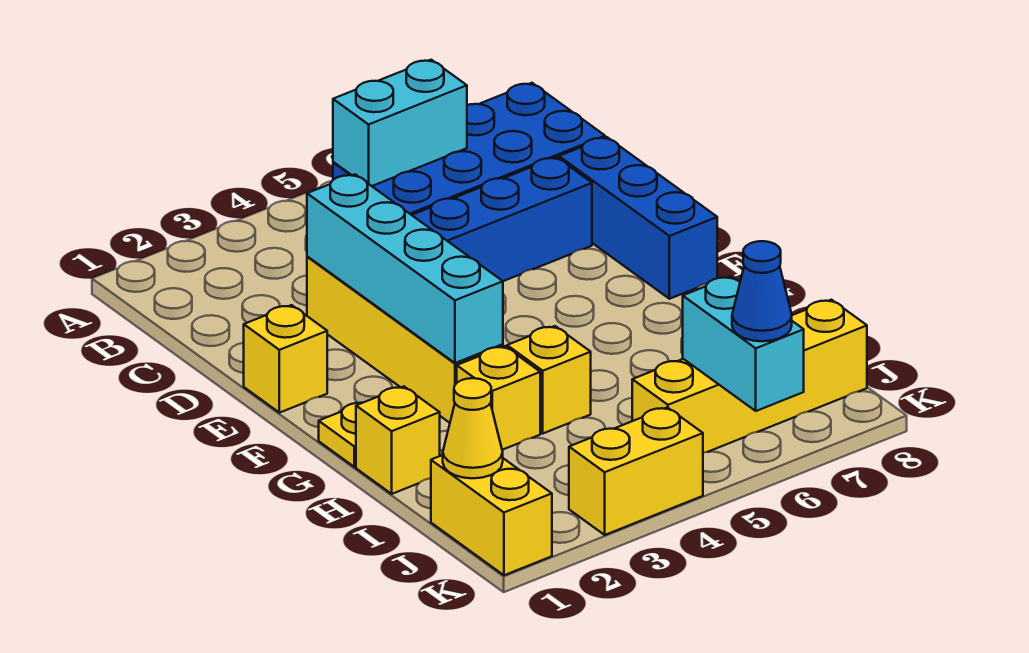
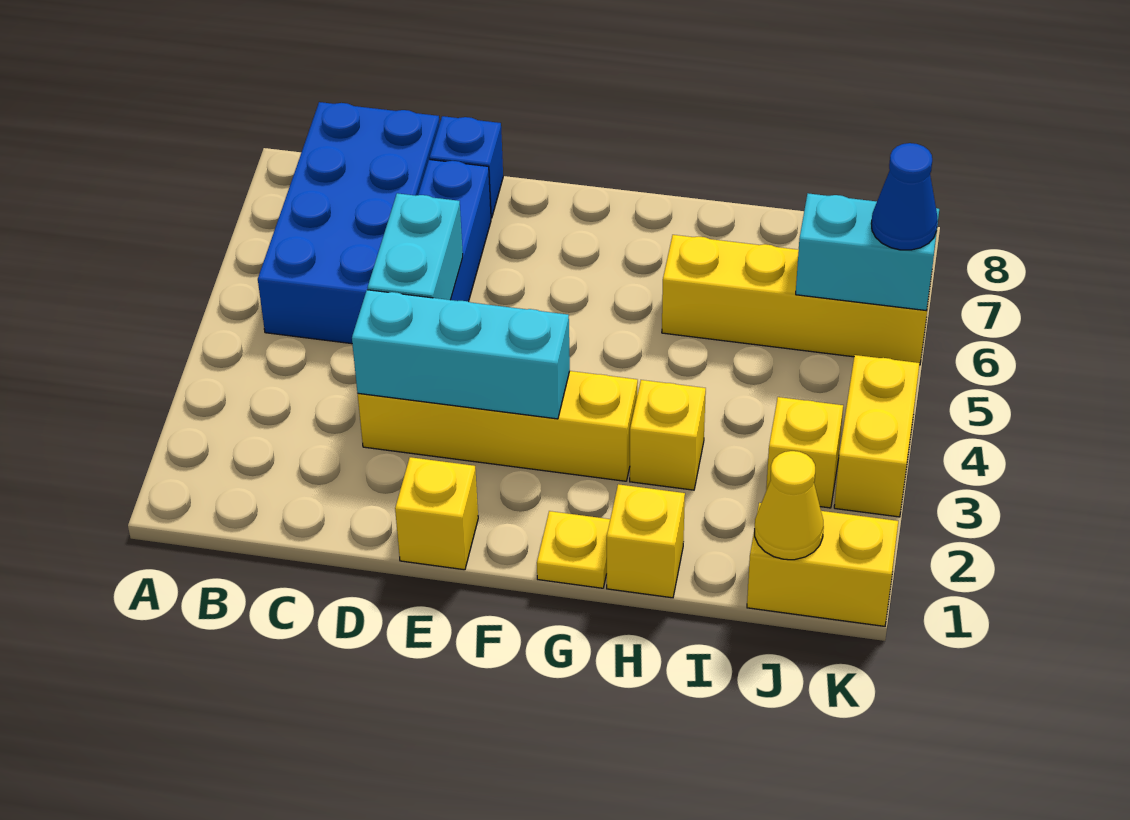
cyan brick B5:B6 level 2 -> cyan brick D4:D5 level 2
cyan brick D3:G3 level 2 -> cyan brick D3:F3 level 2
blue brick D8:F8 level 1 -> blue brick D8 level 1
yellow brick H4 level 1 -> yellow brick J3 level 1
yellow brick J5:J8 level 1 -> yellow brick H6:K6 level 1

